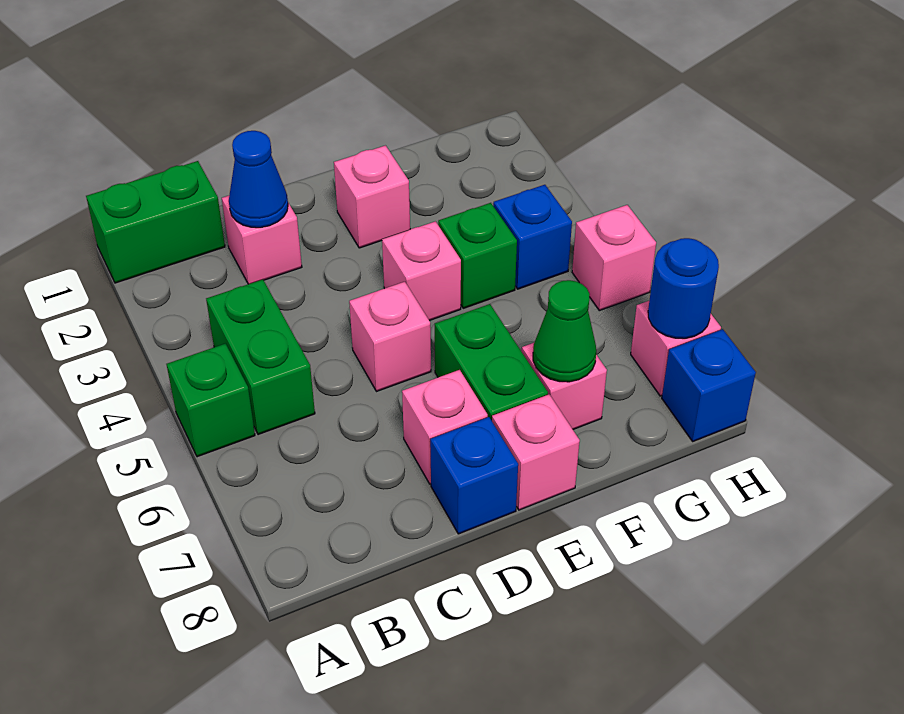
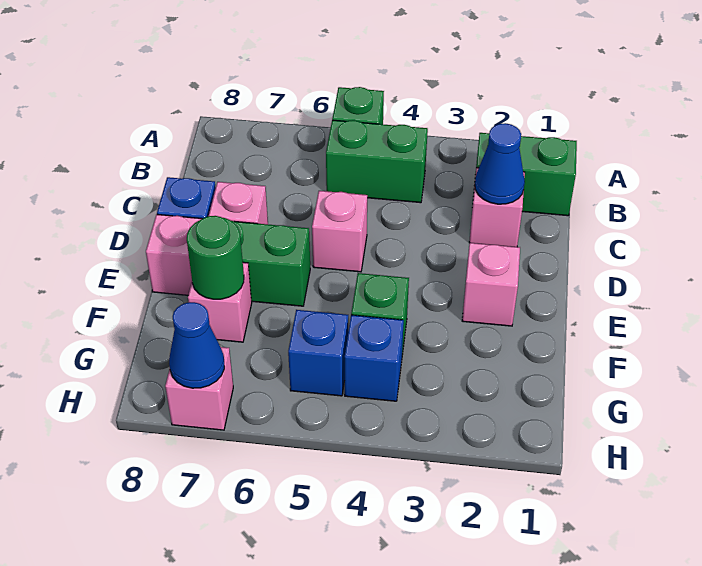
green brick A1:B1 level 1 -> green brick B1:B2 level 1
pink brick E4 level 1 -> none
green cone F7 level 2 -> green round brick F7 level 2
pink brick H5 level 1 -> none
blue round brick H7 level 2 -> blue cone H7 level 2
blue brick H8 level 1 -> blue brick G5 level 1

